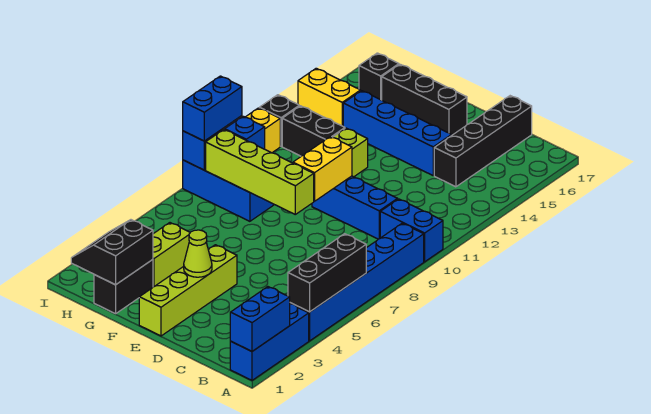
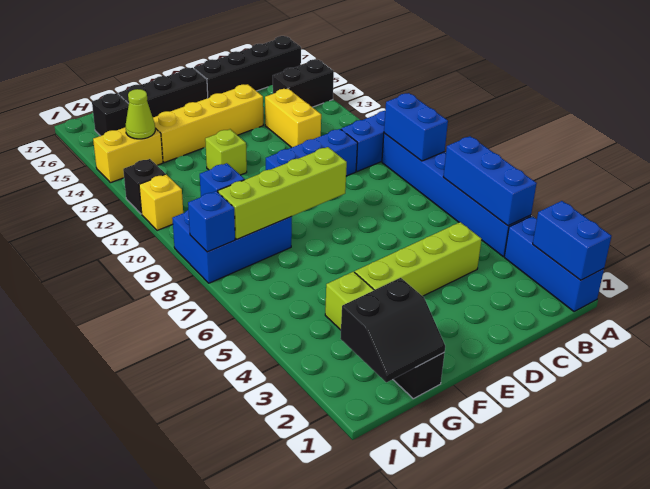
black brick A4:A6 level 2 -> blue brick A4:A6 level 2
black brick C14:C17 level 1 -> black brick A16:D16 level 1
blue brick D14:G14 level 1 -> yellow brick D14:G14 level 1
lime brick E1:E4 level 1 -> lime brick C4:F4 level 1
lime cone E3 level 2 -> lime cone H14 level 2
yellow brick E9:E10 level 2 -> yellow brick C12:C13 level 1
black slope G1:H2 level 2 top G -> black slope G1:H2 level 2 top 2
black brick G12:H12 level 1 -> black brick A14:B14 level 1
blue brick I8:I9 level 3 -> blue brick A8:A9 level 2

